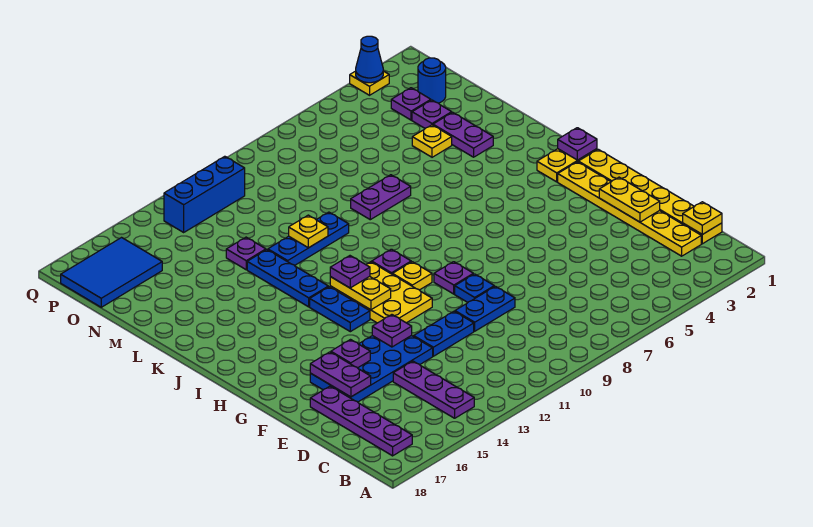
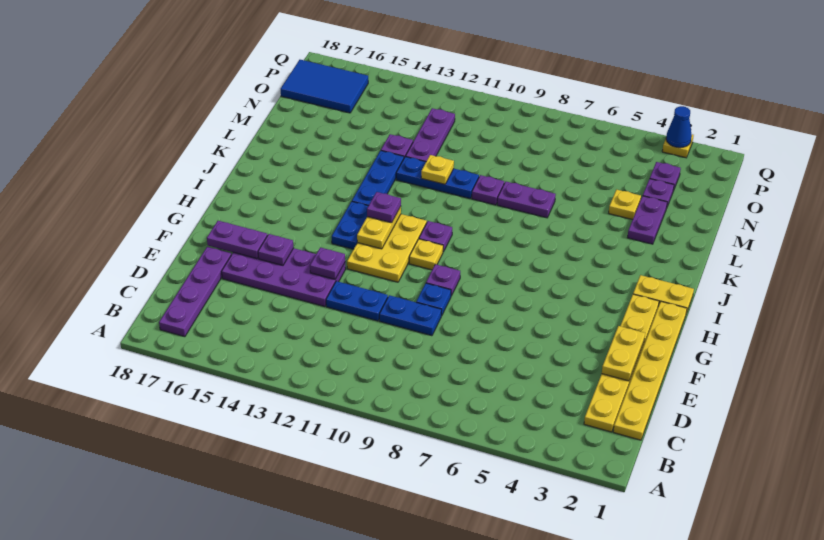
purple plate B14:D14 level 1 -> purple plate M12:O12 level 1
yellow plate C1 level 2 -> none
blue plate E13:F16 level 1 -> purple plate E13:F16 level 1
purple plate E16:F16 level 2 -> purple plate F16:F17 level 2
purple plate I1 level 2 -> purple plate L9 level 1
blue round brick O2 level 1 -> none
blue brick P11:P13 level 1 -> none

